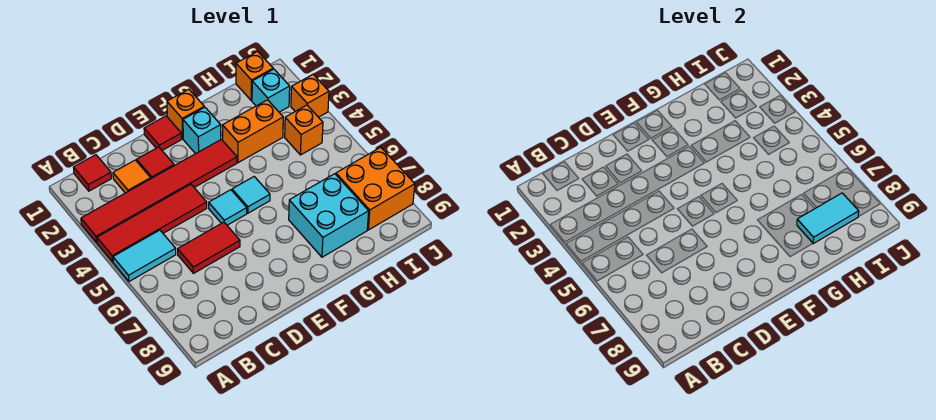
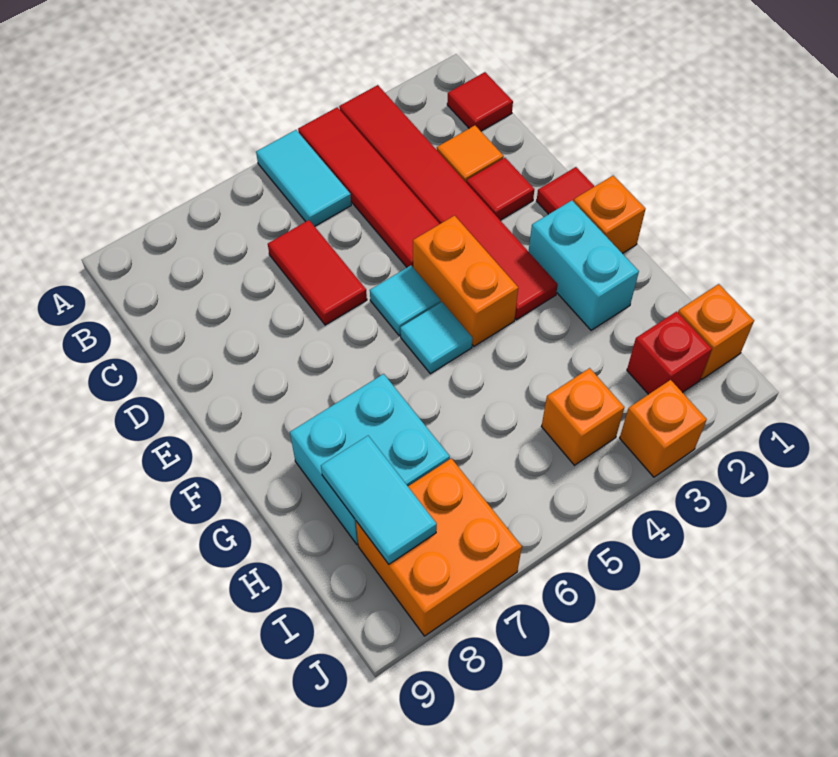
cyan brick F2 level 1 -> cyan brick F2:G2 level 1
orange brick G3:H3 level 1 -> orange brick E4:F4 level 1
cyan brick I2 level 1 -> red brick I2 level 1

